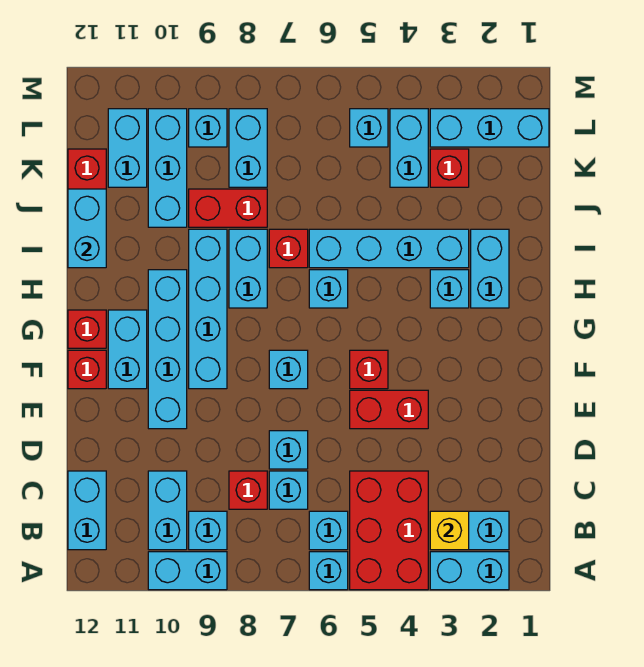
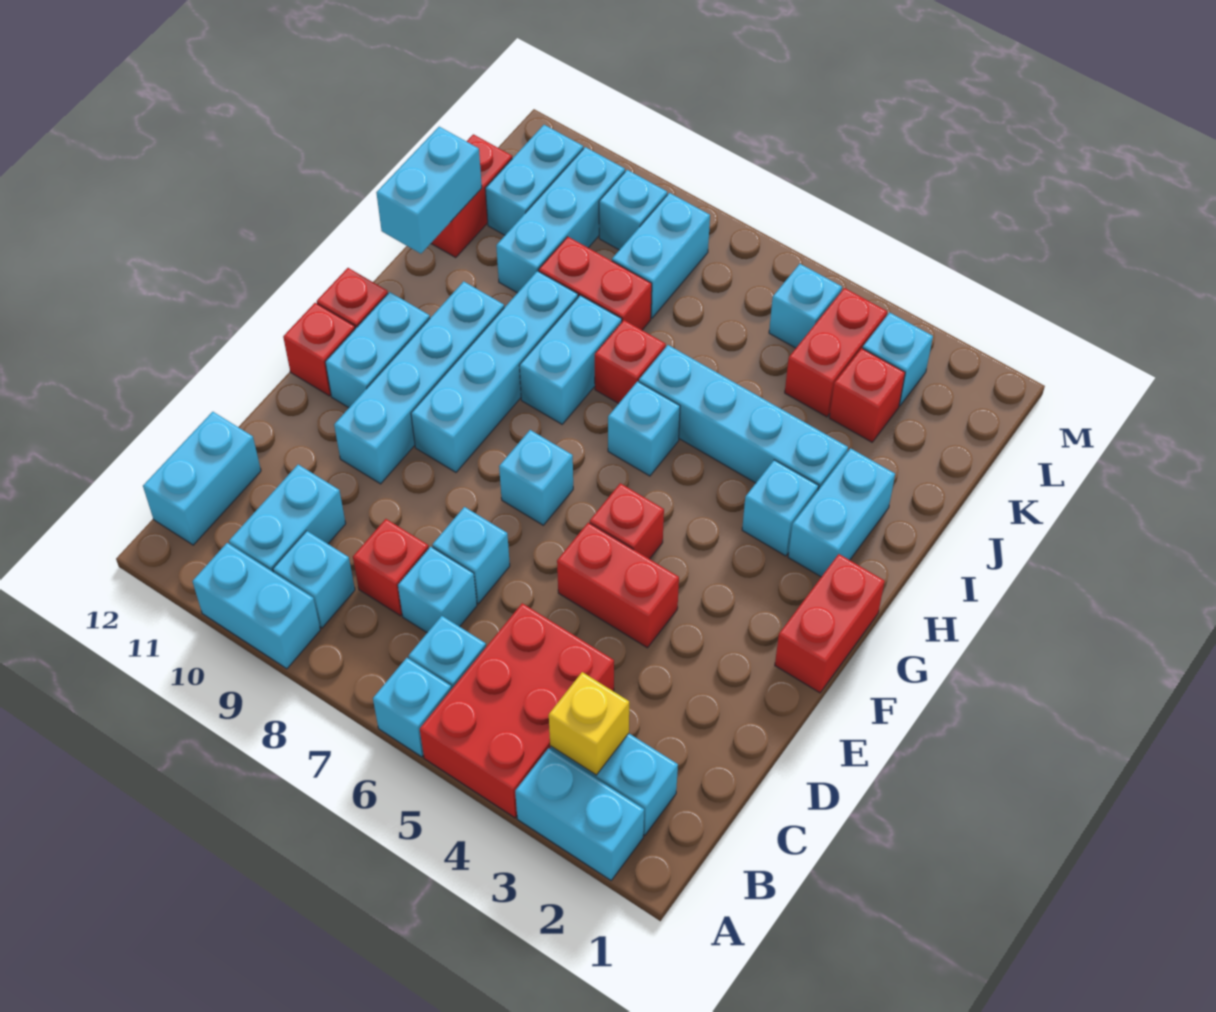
none -> red brick F1:G1 level 1
cyan brick K4:L4 level 1 -> red brick K4:L4 level 1
cyan brick L1:L3 level 1 -> cyan brick L3 level 1

